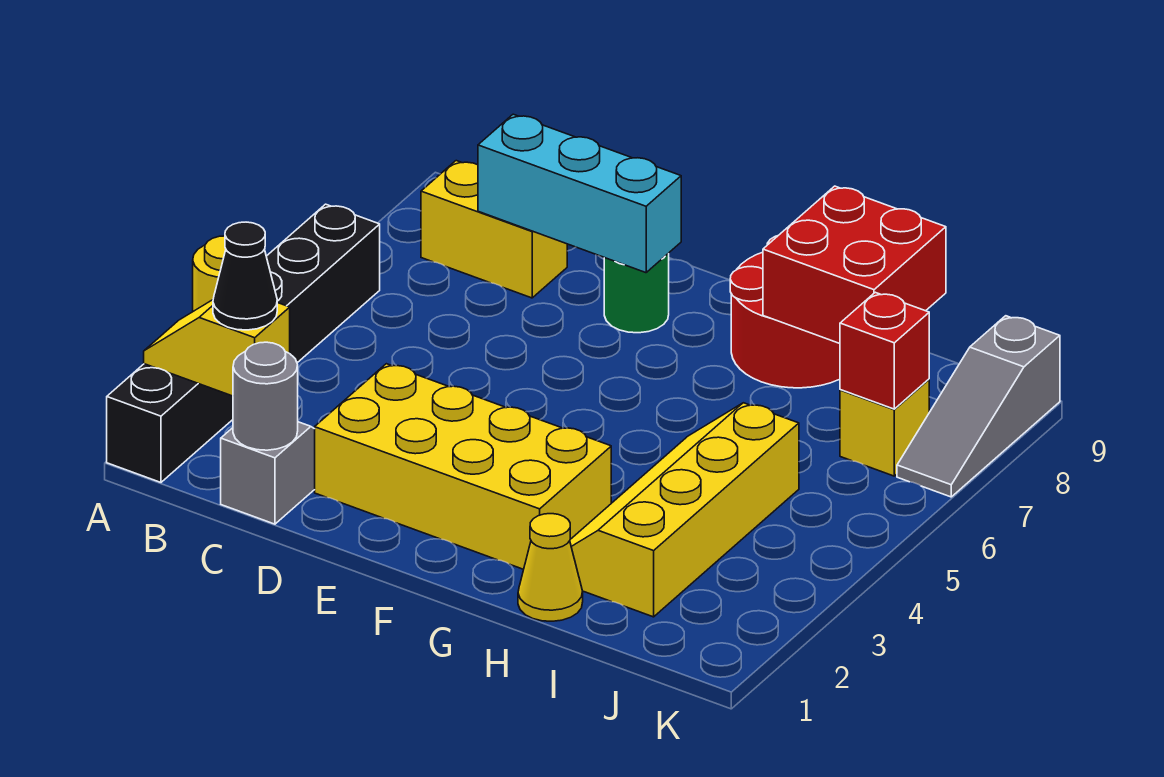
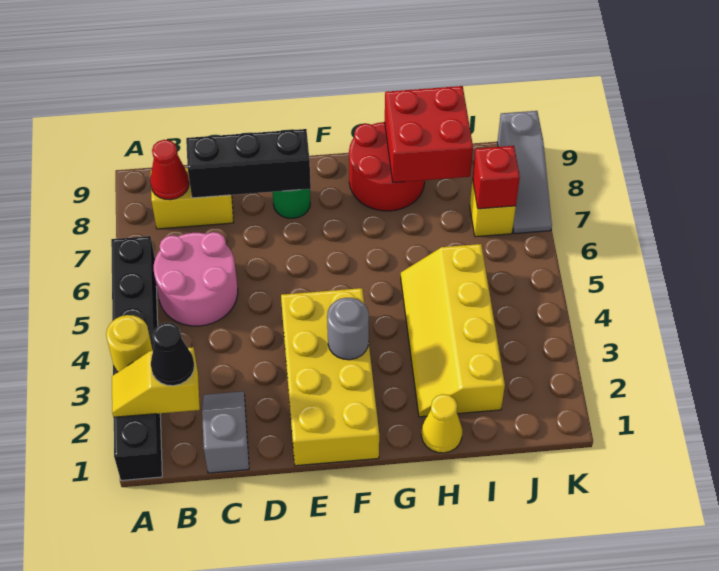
none -> pink round brick B5:C6 level 1
none -> red cone B8 level 2
grey round brick C1 level 2 -> grey round brick F3 level 2
cyan brick C8:E8 level 2 -> black brick C8:E8 level 2
yellow brick D2:G3 level 1 -> yellow brick E1:F4 level 1

